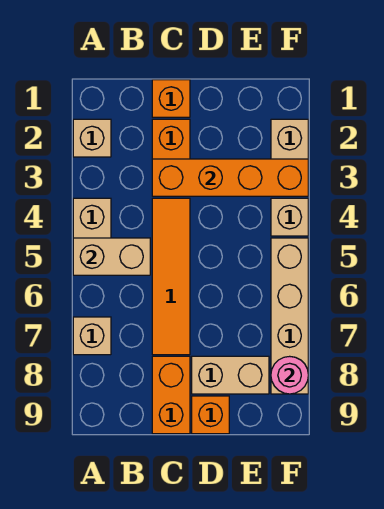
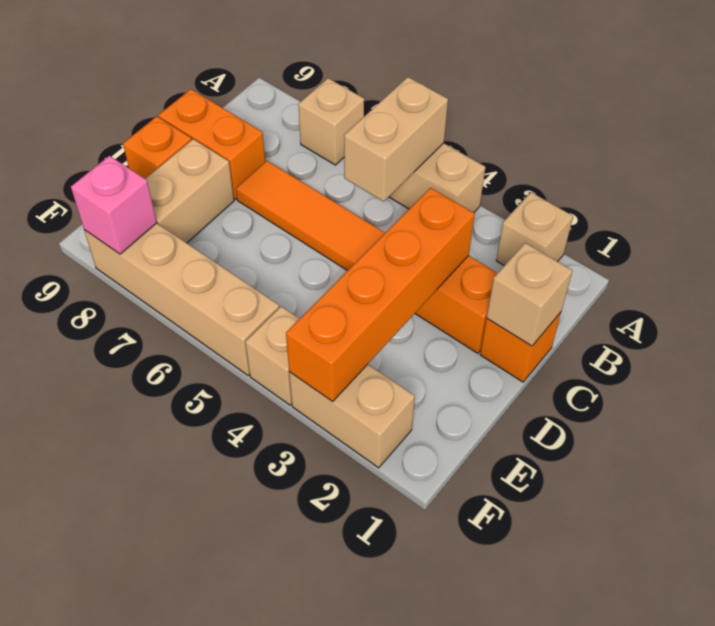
none -> tan brick C1 level 2
pink round brick F8 level 2 -> pink brick F8 level 2

